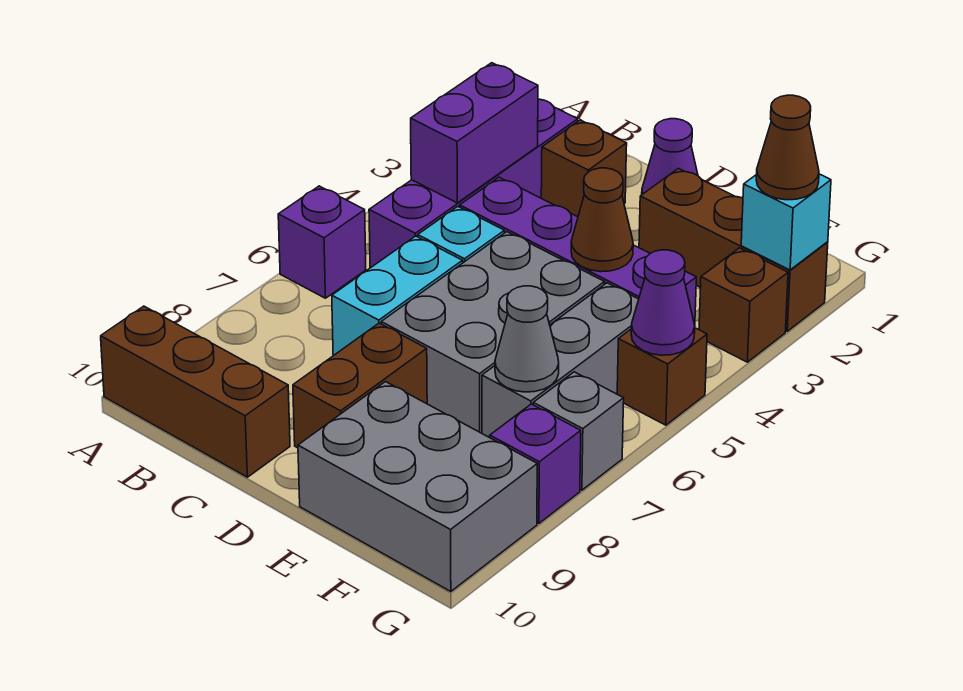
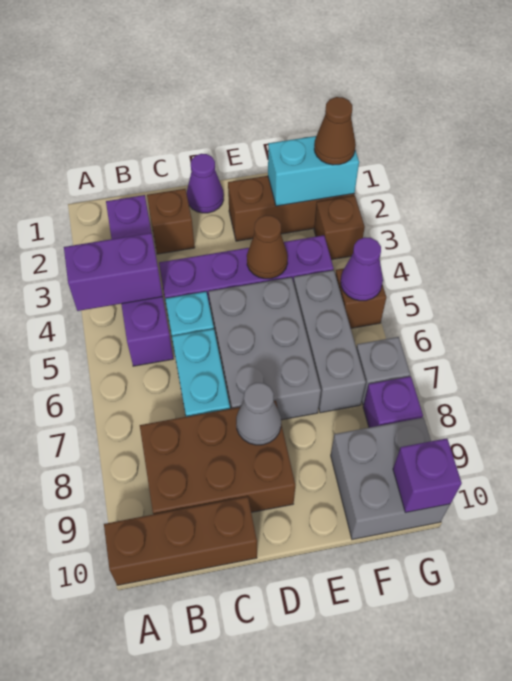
purple brick A6 level 1 -> purple brick G10 level 2
purple brick B3:B4 level 2 -> purple brick A4:B4 level 2
brown brick D8:D9 level 1 -> brown brick B8:D9 level 1
grey brick E9:G10 level 1 -> grey brick F9:G10 level 1
grey cone F7 level 2 -> grey cone D8 level 2
cyan brick G2 level 2 -> cyan brick F2:G2 level 2

